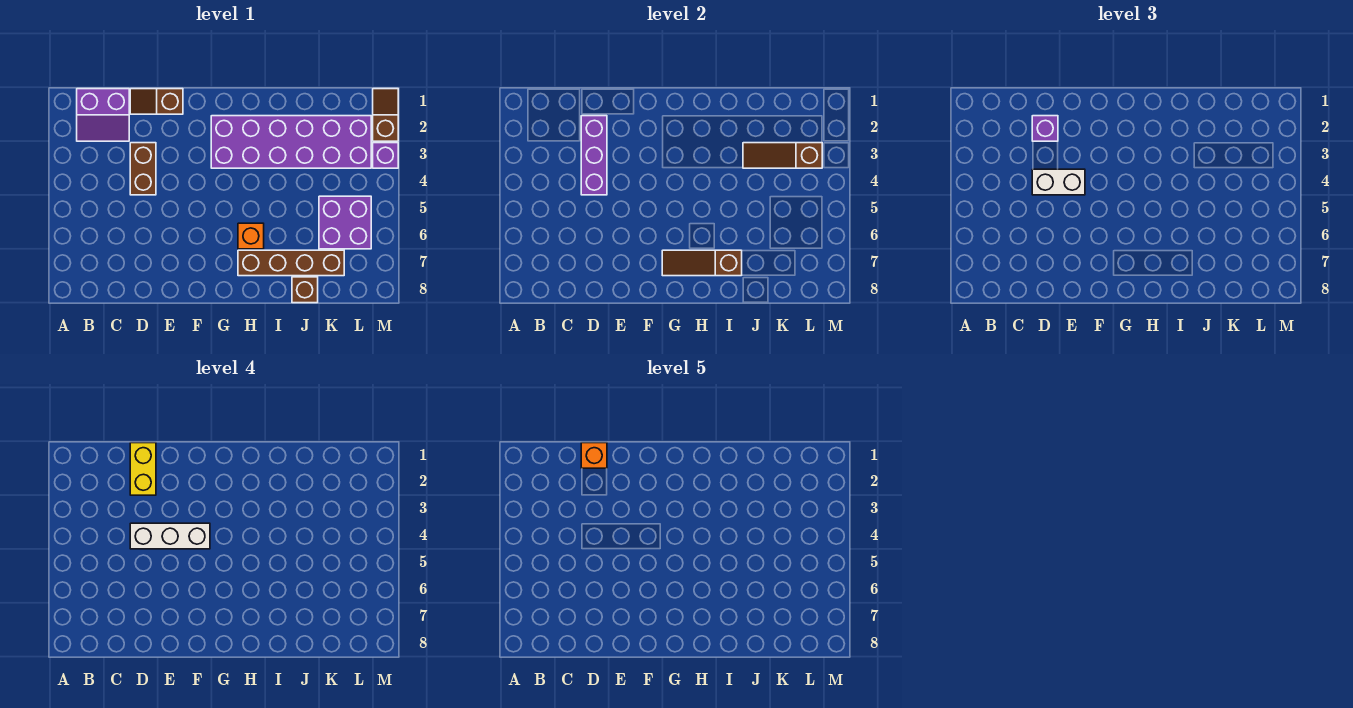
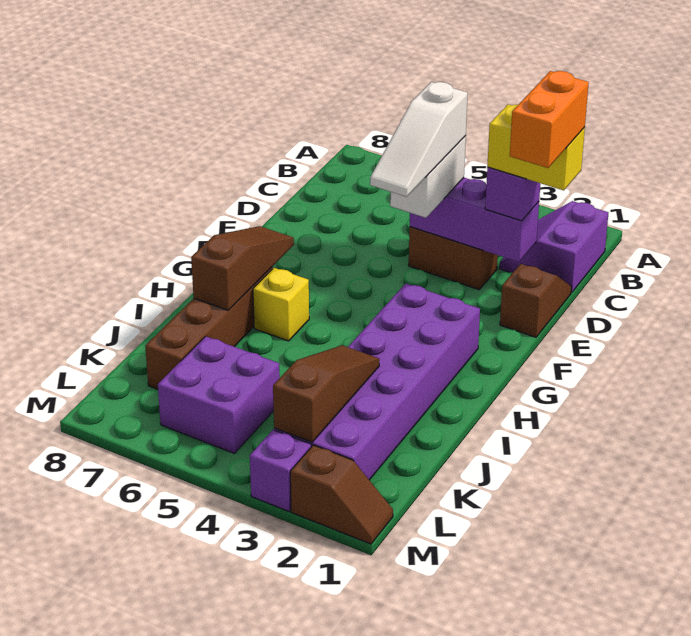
orange brick D1 level 5 -> orange brick D1:E1 level 5
white brick D4:F4 level 4 -> white slope D4:F4 level 4 top D
orange brick H6 level 1 -> yellow brick H6 level 1
brown brick J8 level 1 -> none

